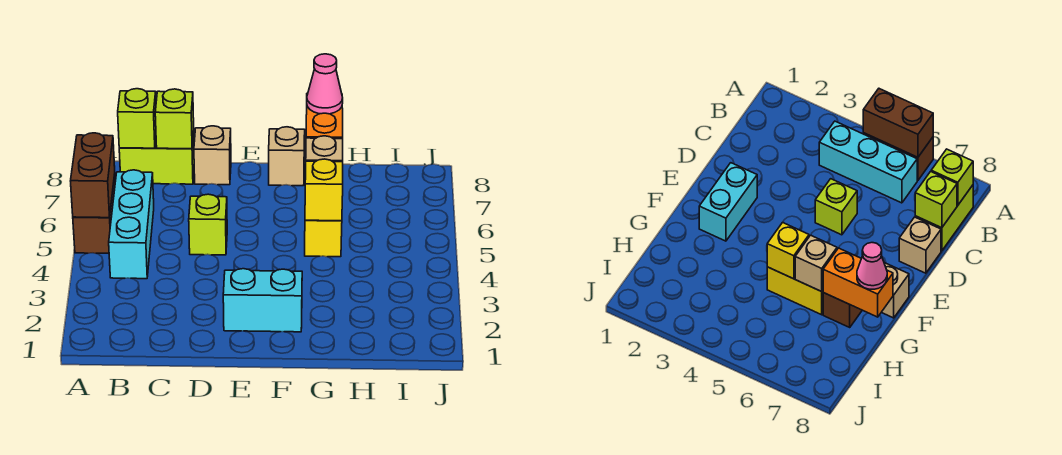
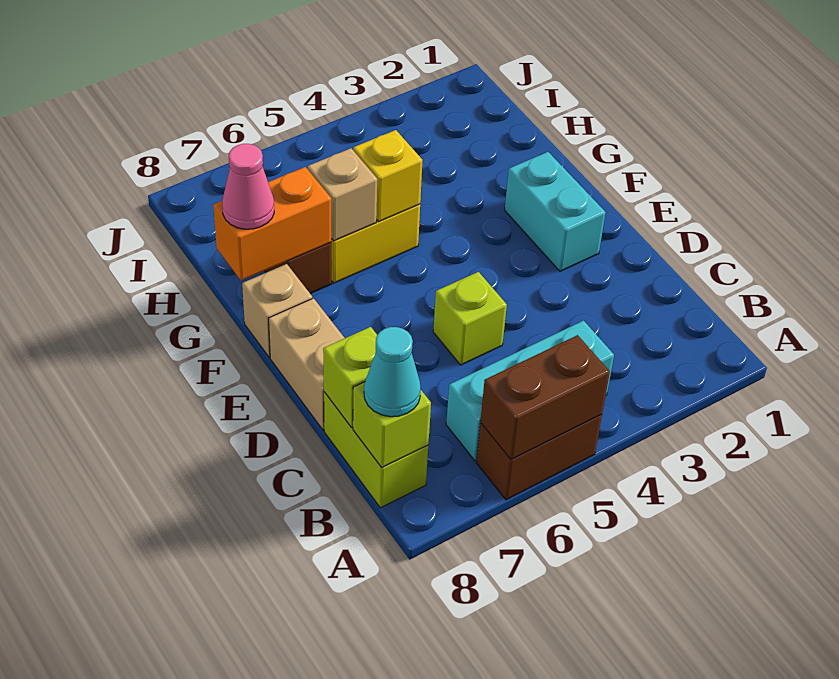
none -> cyan cone B8 level 3
tan brick D8 level 1 -> tan brick D8:E8 level 1

